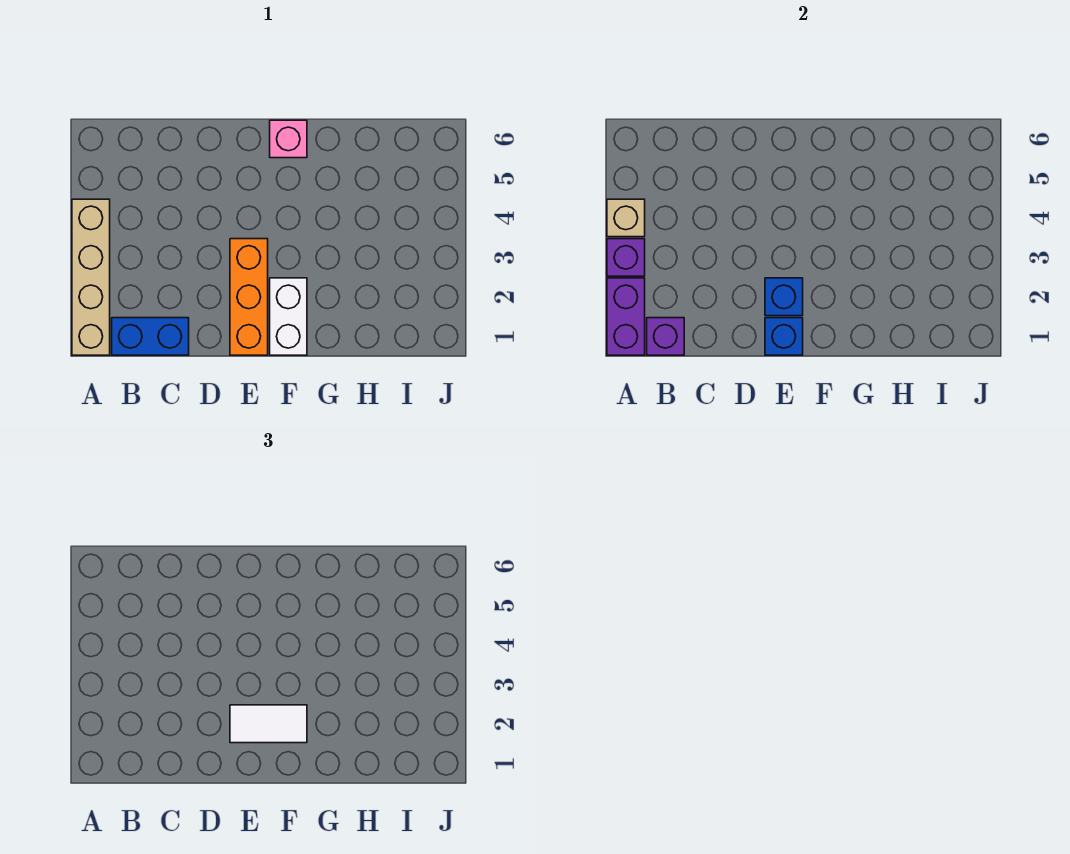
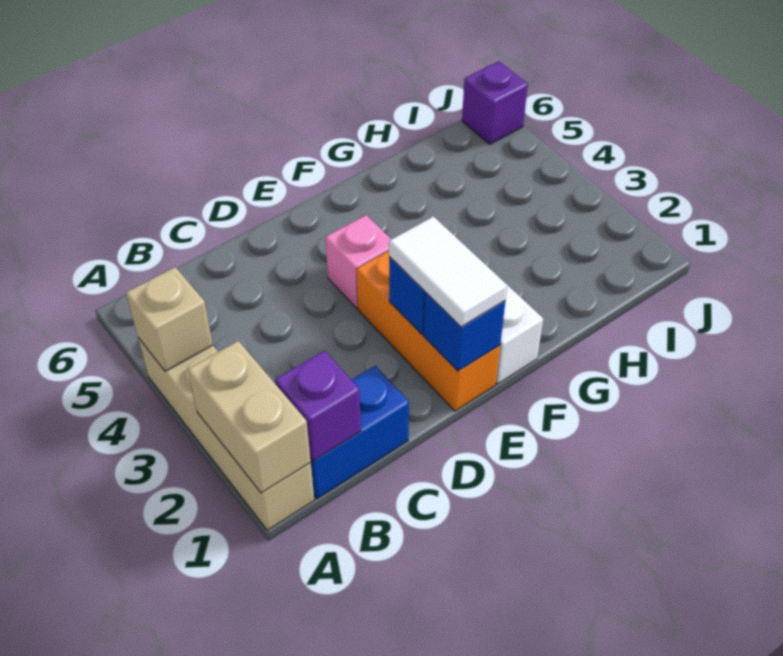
purple brick A1:A2 level 2 -> tan brick A1:A2 level 2
purple brick A3 level 2 -> purple brick J6 level 1
white tile E2:F2 level 3 -> white tile E1:E2 level 3
pink brick F6 level 1 -> pink brick E4 level 1

